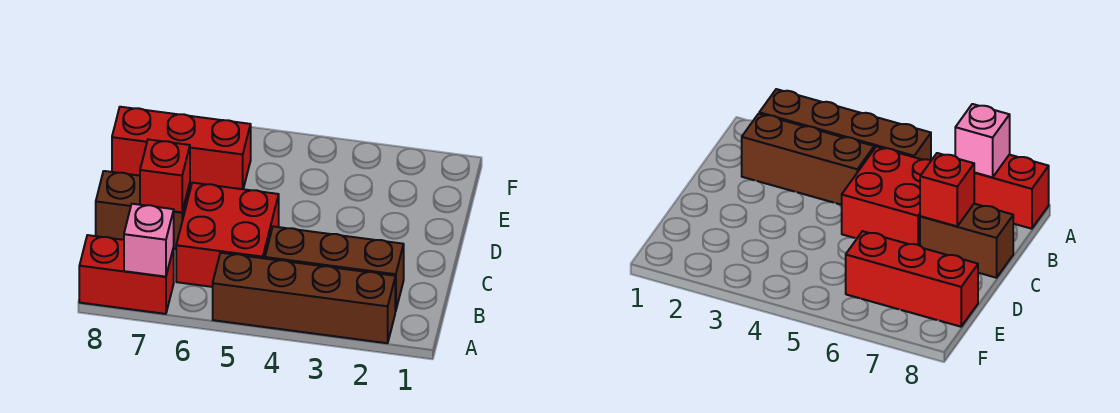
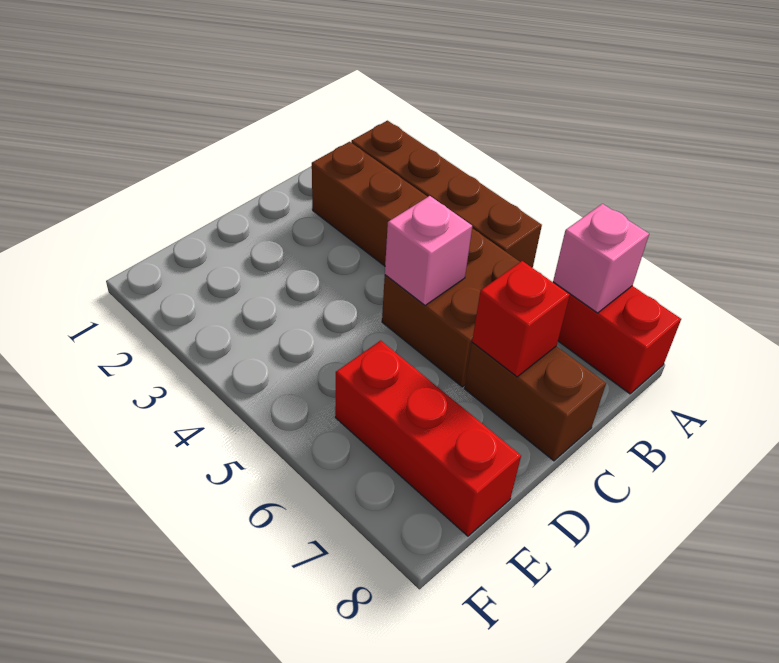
red brick B5:C6 level 1 -> brown brick B5:C6 level 1
none -> pink brick C5 level 2

